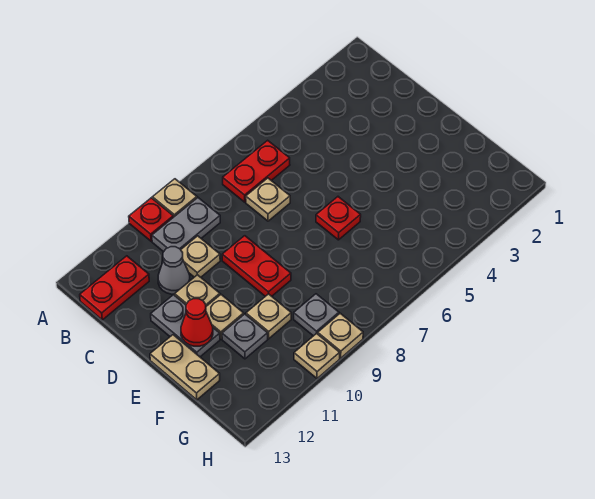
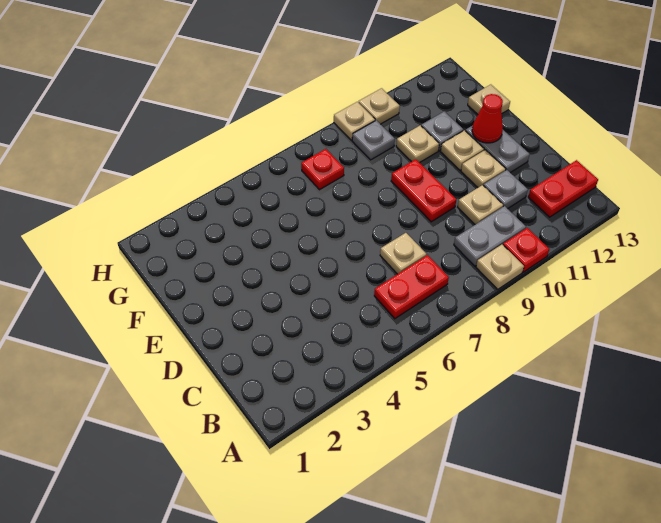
grey cone C11 level 1 -> grey plate C11 level 1
red plate E6 level 1 -> red plate G7 level 1
tan plate E13:F13 level 1 -> tan plate F13 level 1

